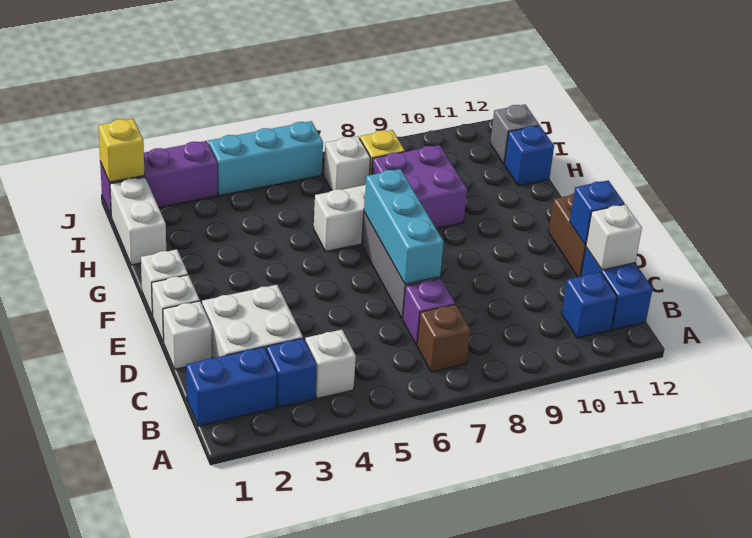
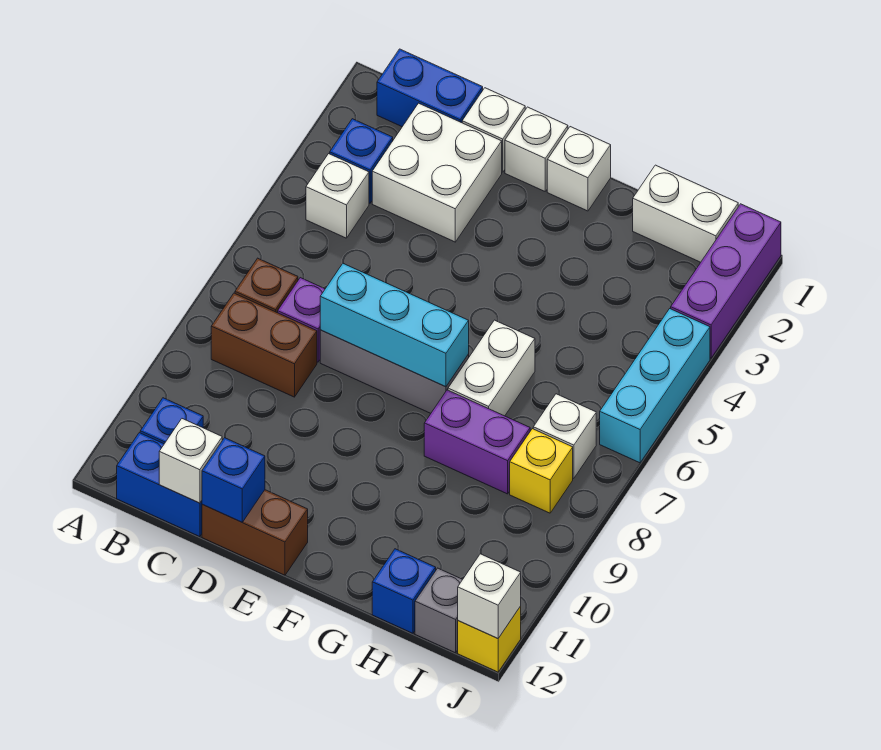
blue brick B1:B2 level 1 -> blue brick B1:C1 level 1
none -> brown brick B8:C8 level 1
purple brick G8:H9 level 1 -> purple brick G8:H8 level 1
yellow brick J1 level 2 -> yellow brick J12 level 1
none -> white brick J12 level 2

